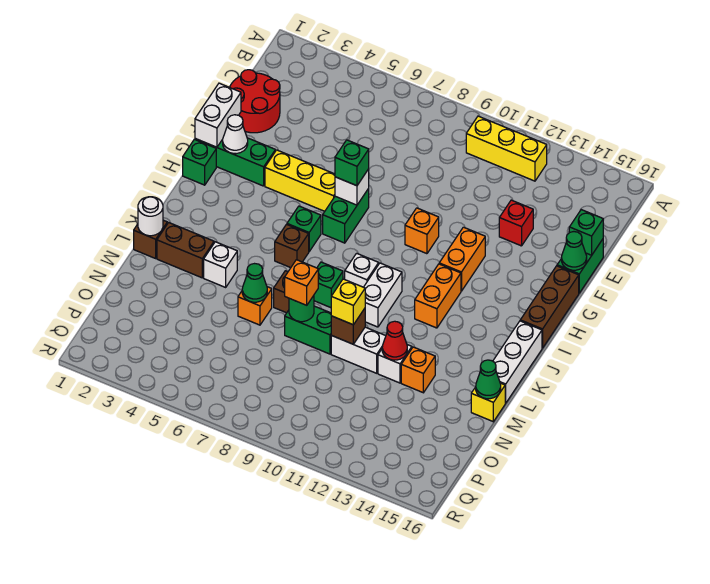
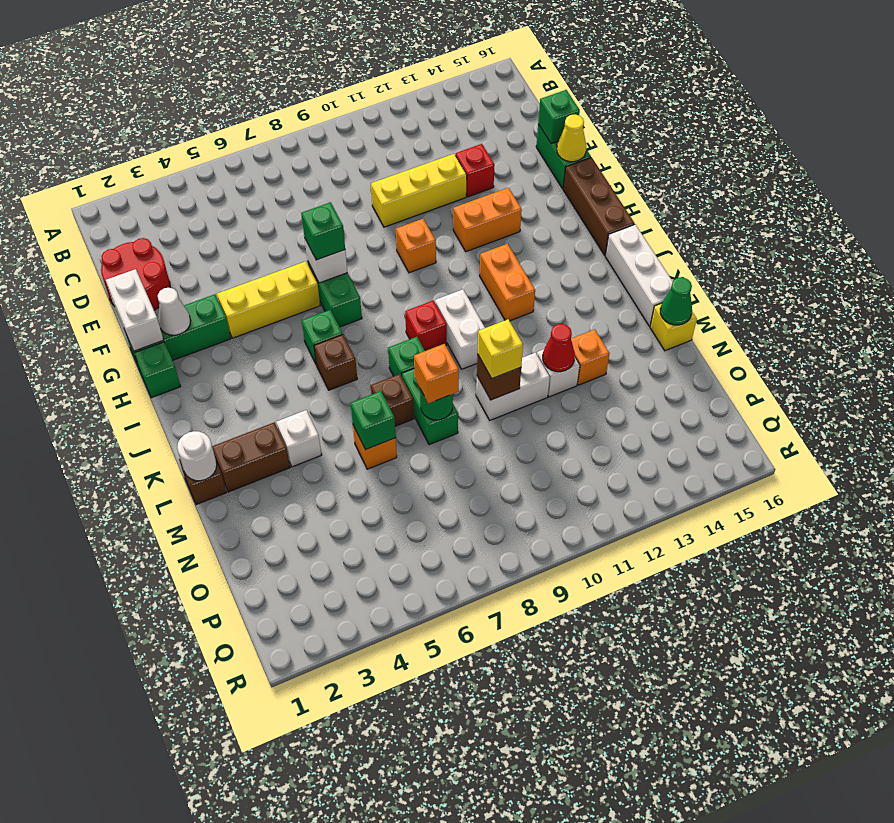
yellow brick B10:B12 level 1 -> yellow brick E10:E12 level 1
green cone F16 level 2 -> yellow cone F16 level 2
orange brick G12:H12 level 1 -> orange brick G12:G13 level 1
white brick J9 level 1 -> red brick J9 level 1
green cone M6 level 2 -> green brick M6 level 2
green brick M8:M9 level 1 -> green brick L8:M8 level 1

